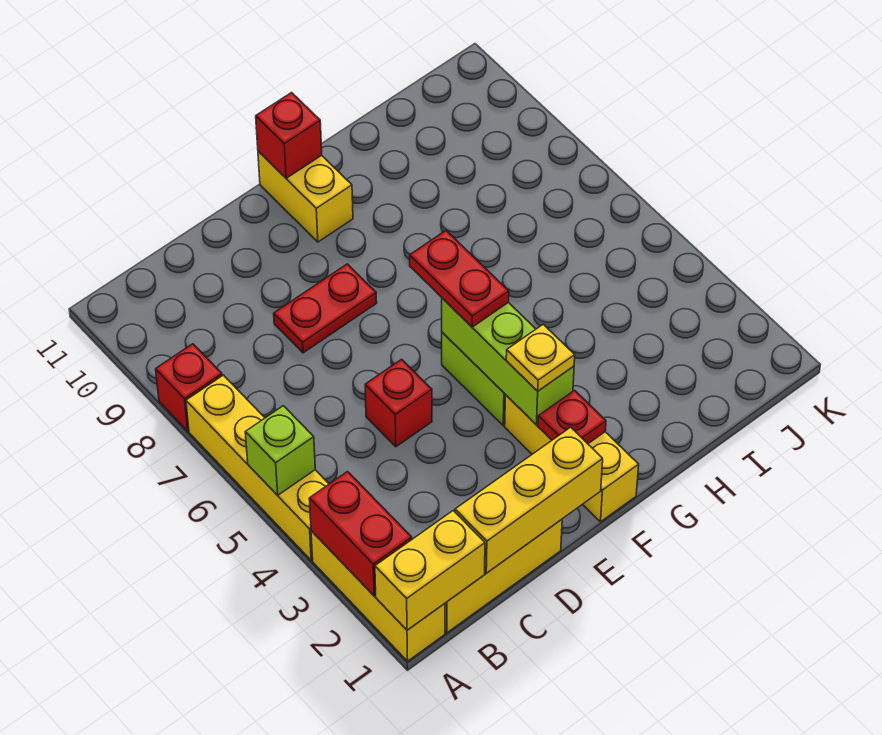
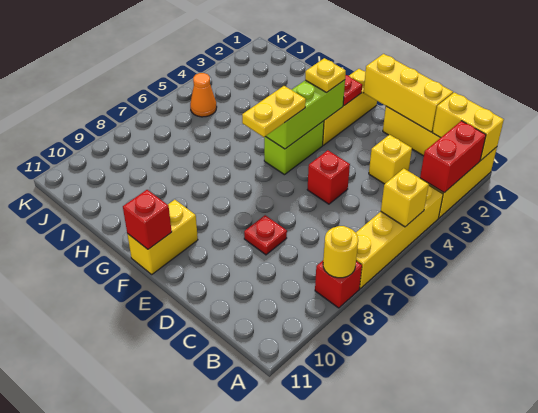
lime brick A5 level 2 -> yellow brick A5 level 2
none -> yellow round brick A8 level 2
none -> yellow brick C3 level 1
red plate D8:E8 level 1 -> red plate D8 level 1
red plate F5:F6 level 3 -> yellow plate F5:F6 level 3
none -> orange cone J5 level 1

